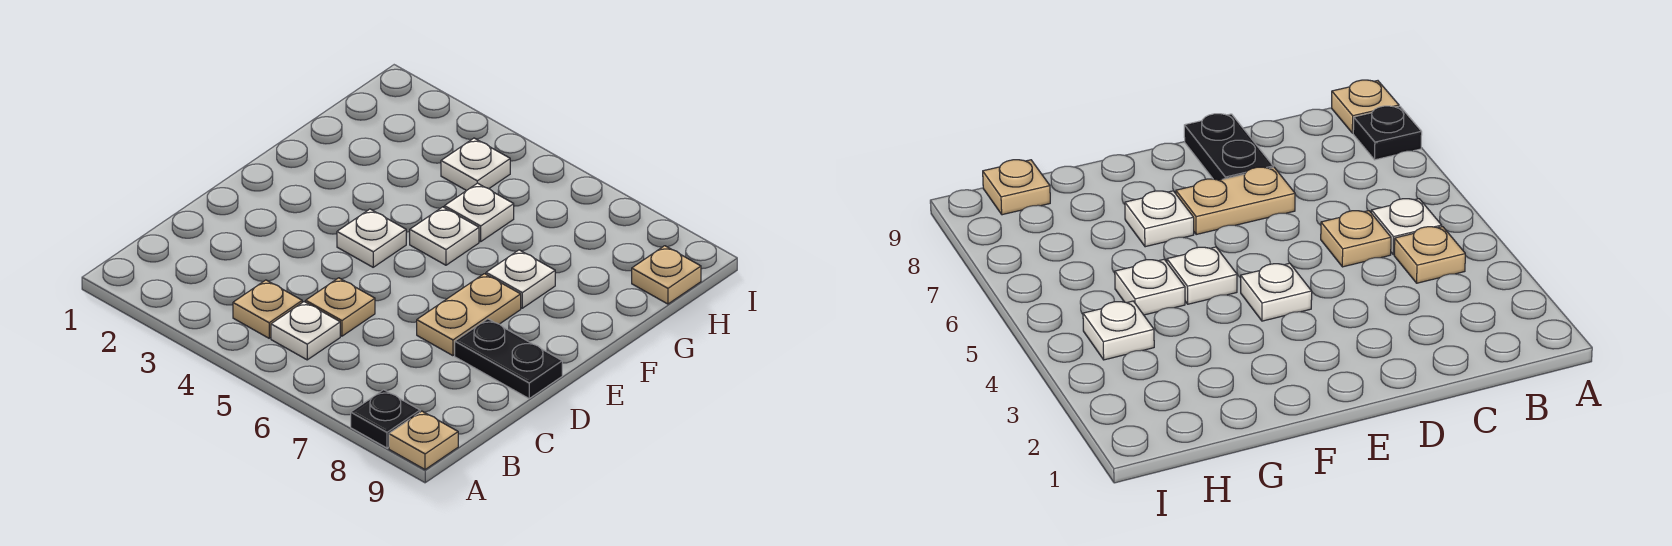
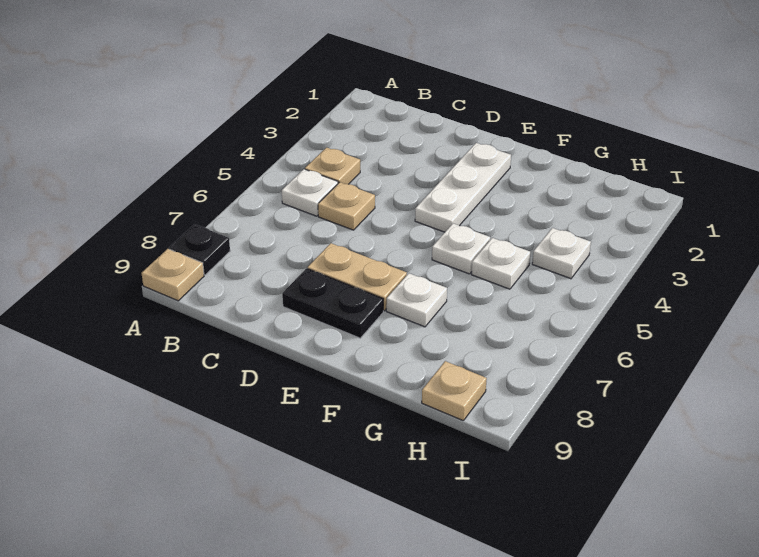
black plate D8:D9 level 1 -> black plate D8:E8 level 1
white plate E4 level 1 -> white plate E2:E4 level 1

